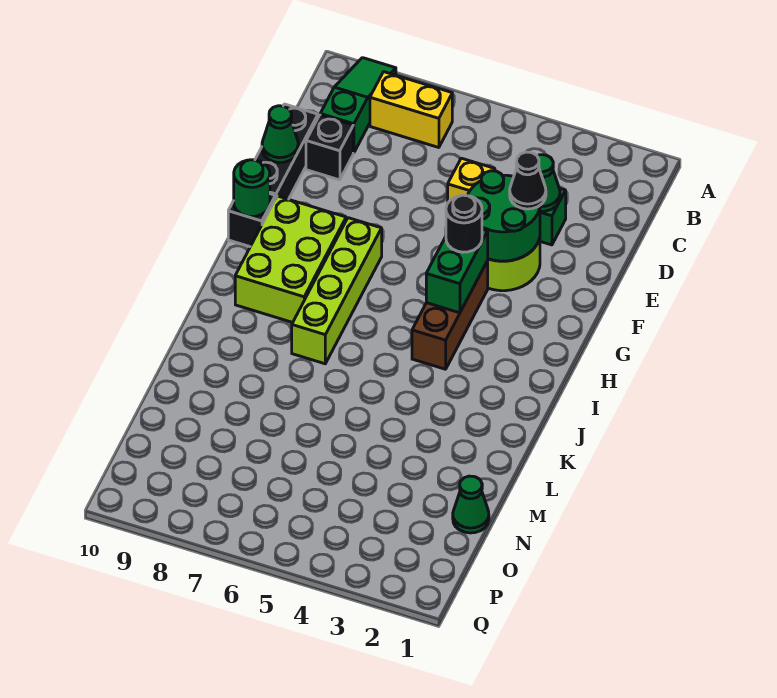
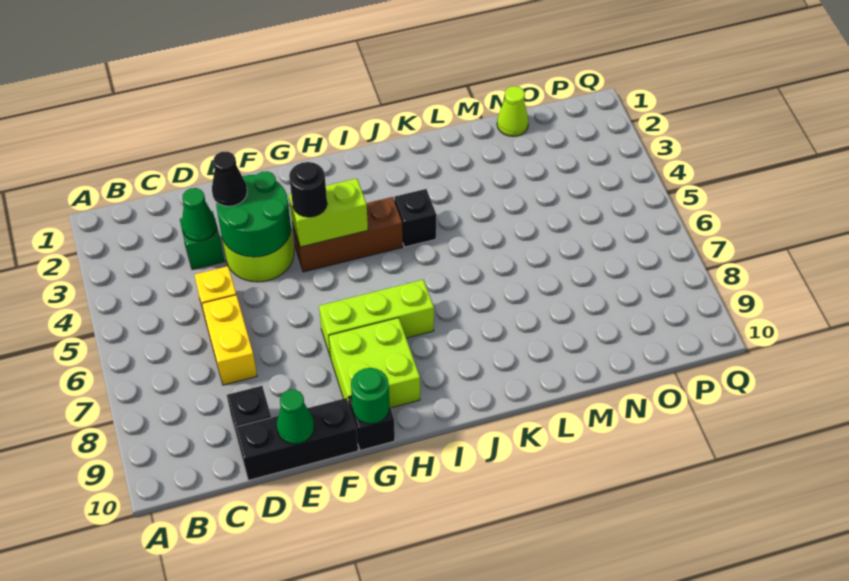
green slope A9:C9 level 1 top C -> none
yellow brick B7:B8 level 1 -> yellow brick D6:D7 level 1
green brick G4:H4 level 2 -> lime brick G4:H4 level 2
lime brick G7:J7 level 1 -> lime brick G7:I7 level 1
lime brick G8:I9 level 1 -> lime brick G8:H9 level 1
none -> black brick J4 level 1
green cone N1 level 1 -> lime cone N1 level 1

